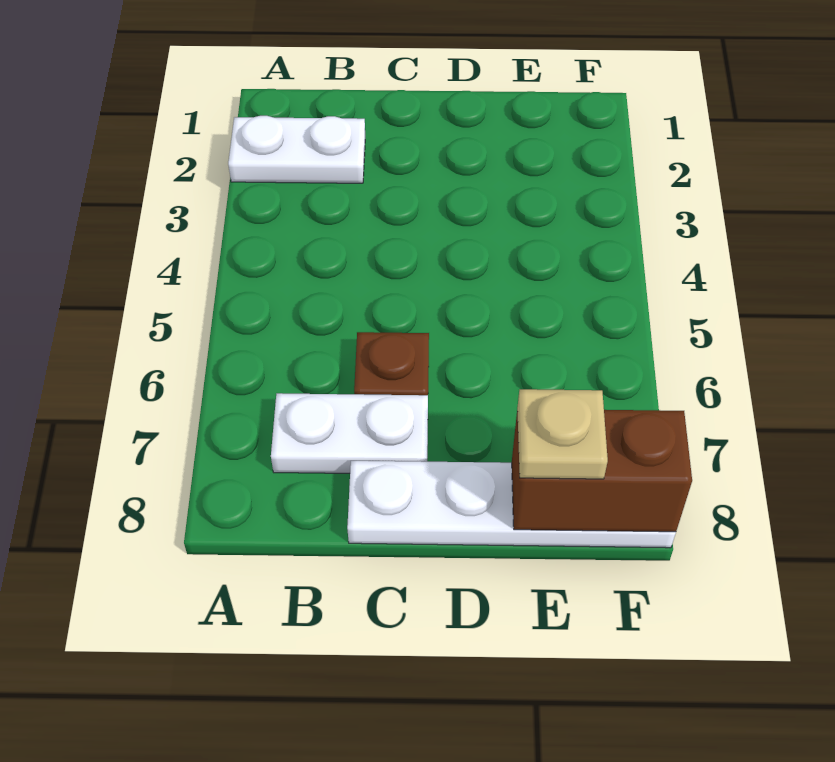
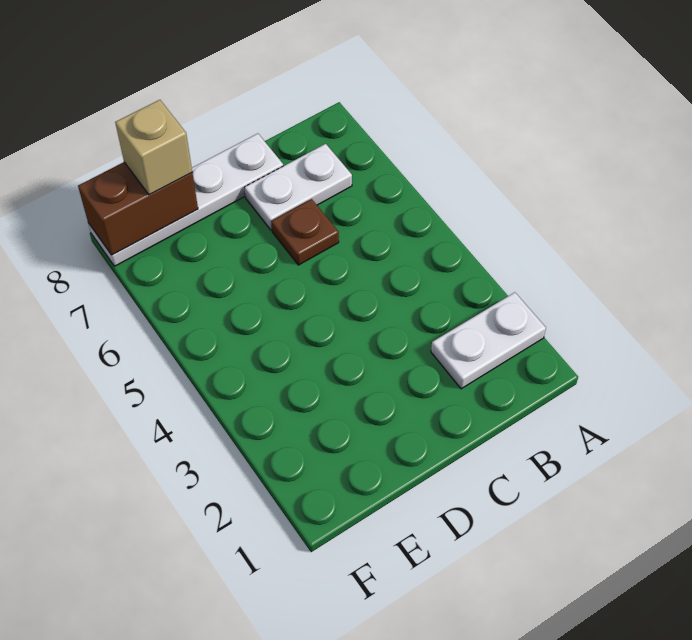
tan plate E8 level 3 -> tan brick E8 level 3

